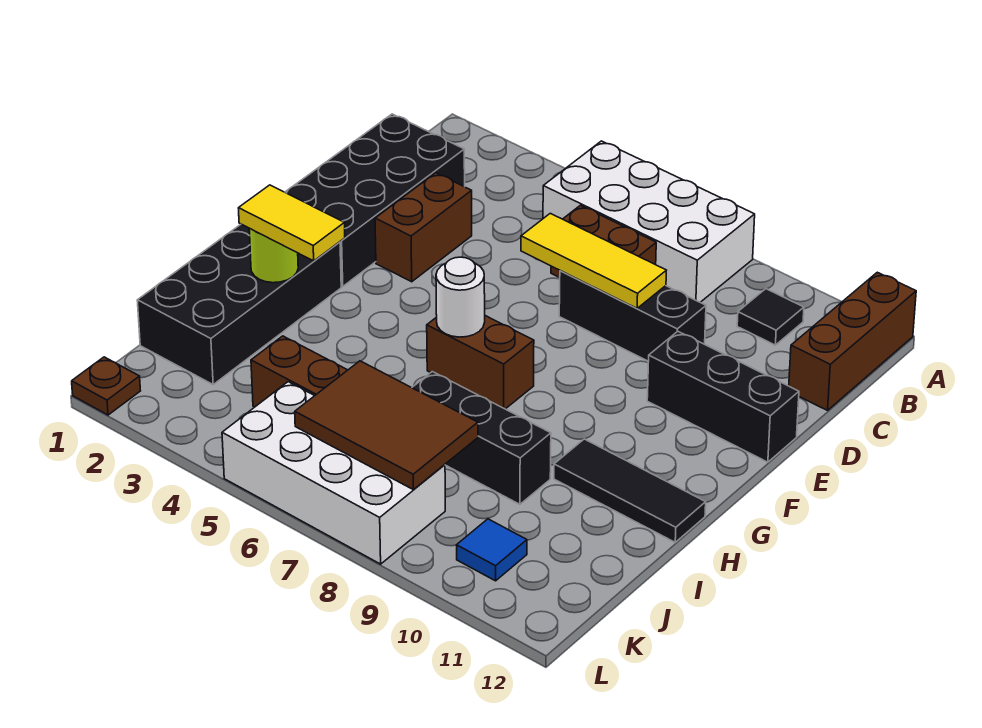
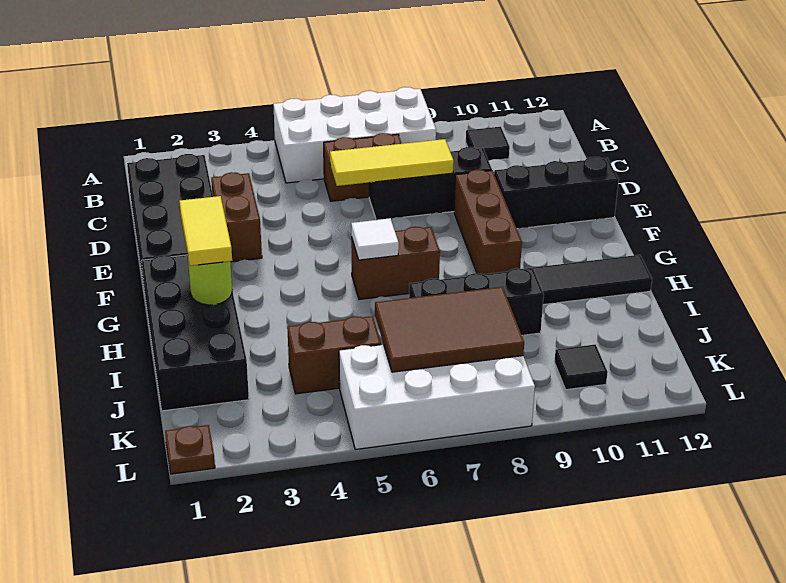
brown brick A12:C12 level 1 -> brown brick E9:G9 level 1
white round brick G6 level 2 -> white tile G6 level 2
yellow tile H2:H3 level 3 -> yellow tile G2:H2 level 3
blue tile K10 level 1 -> black tile K10 level 1

